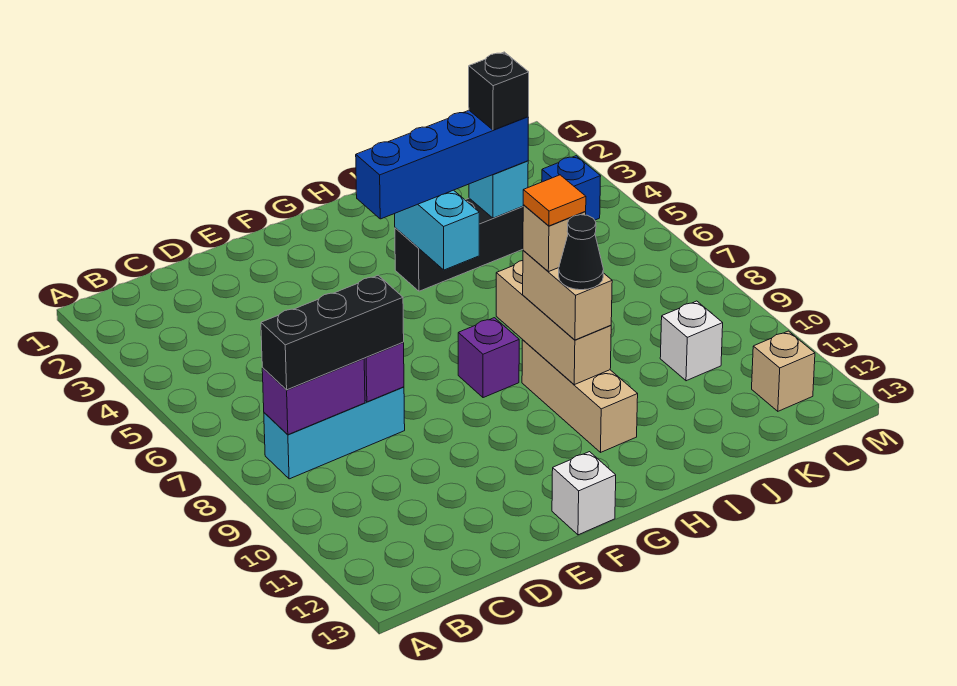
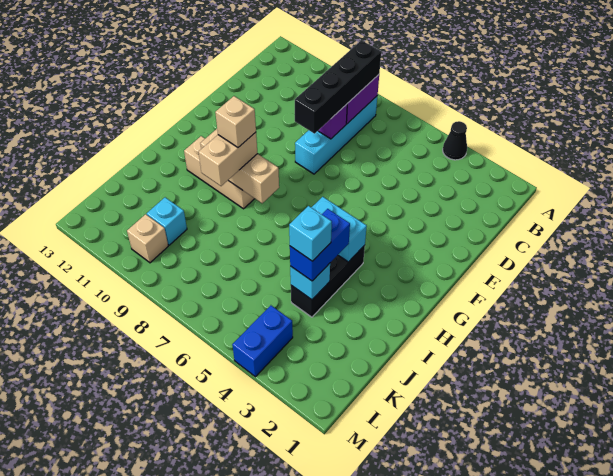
cyan brick B8:D8 level 1 -> cyan brick B8:E8 level 1
black brick B8:D8 level 3 -> black brick B8:E8 level 3
white brick F13 level 1 -> none
blue brick G4:J4 level 3 -> blue brick I4:J4 level 3
purple brick G8 level 1 -> none
tan brick H9:H10 level 3 -> tan brick H9:I9 level 3
orange tile H9 level 5 -> none
black cone H10 level 4 -> black cone A4 level 1
black brick J4 level 4 -> cyan brick J4 level 4
white brick K10 level 1 -> cyan brick K10 level 1
blue brick L4 level 1 -> blue brick L4:M4 level 1
tan brick L12 level 1 -> tan brick L10 level 1

